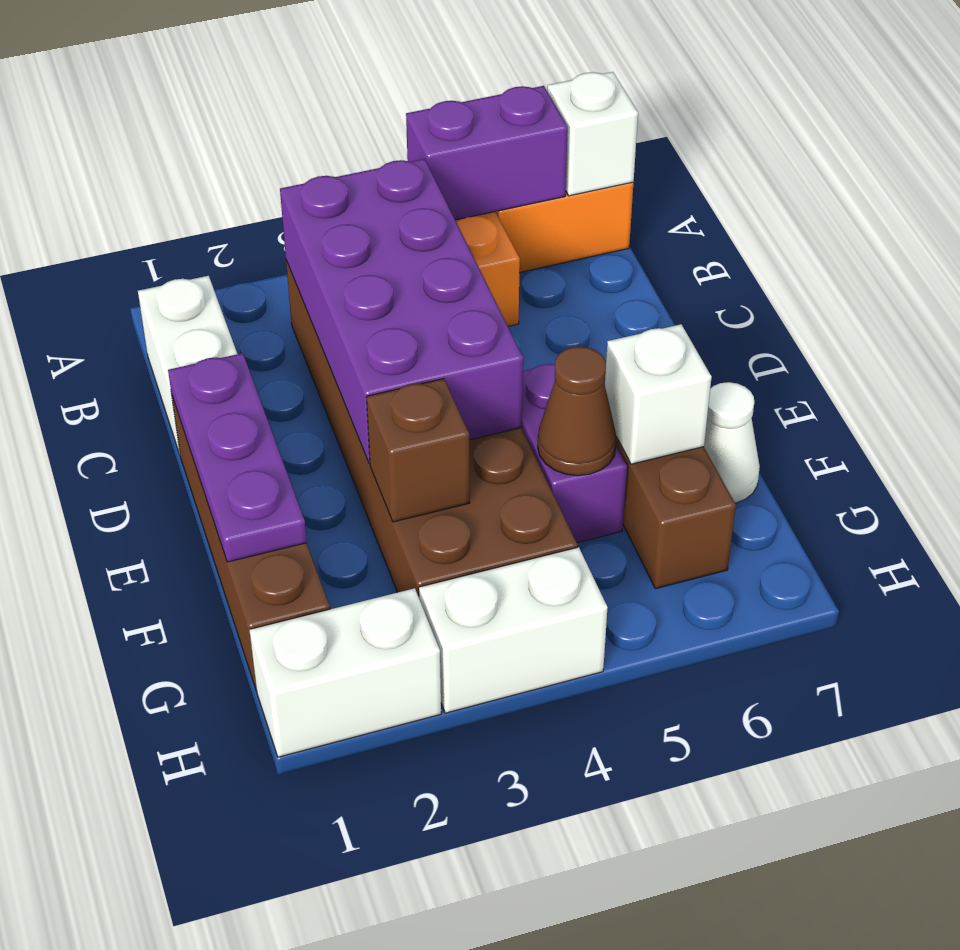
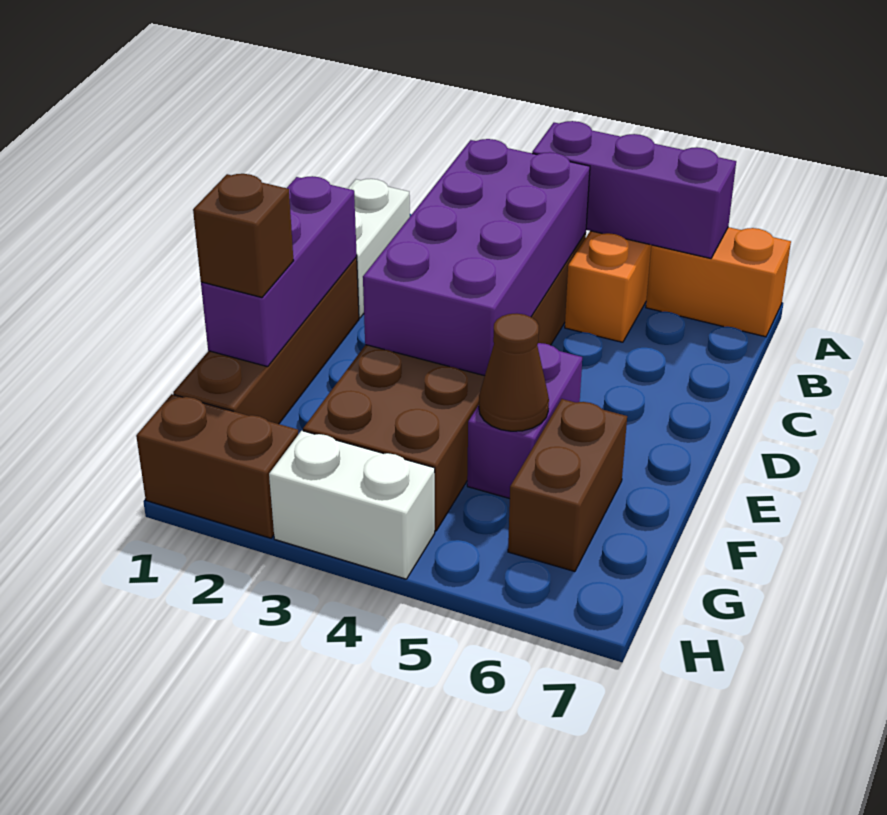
purple brick A5:A6 level 2 -> purple brick A4:A6 level 2
white brick A7 level 2 -> none
purple plate D1:F1 level 2 -> purple brick D1:F1 level 2
brown brick F3 level 2 -> brown brick F1 level 3
white brick F6 level 2 -> none
white cone F7 level 1 -> none
white brick H1:H2 level 1 -> brown brick H1:H2 level 1

